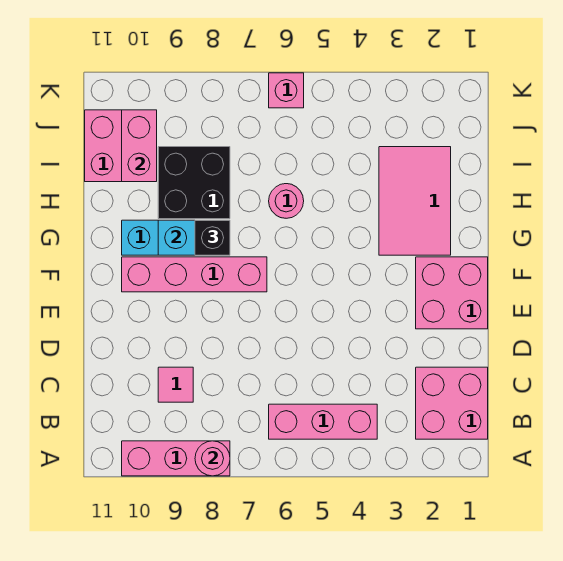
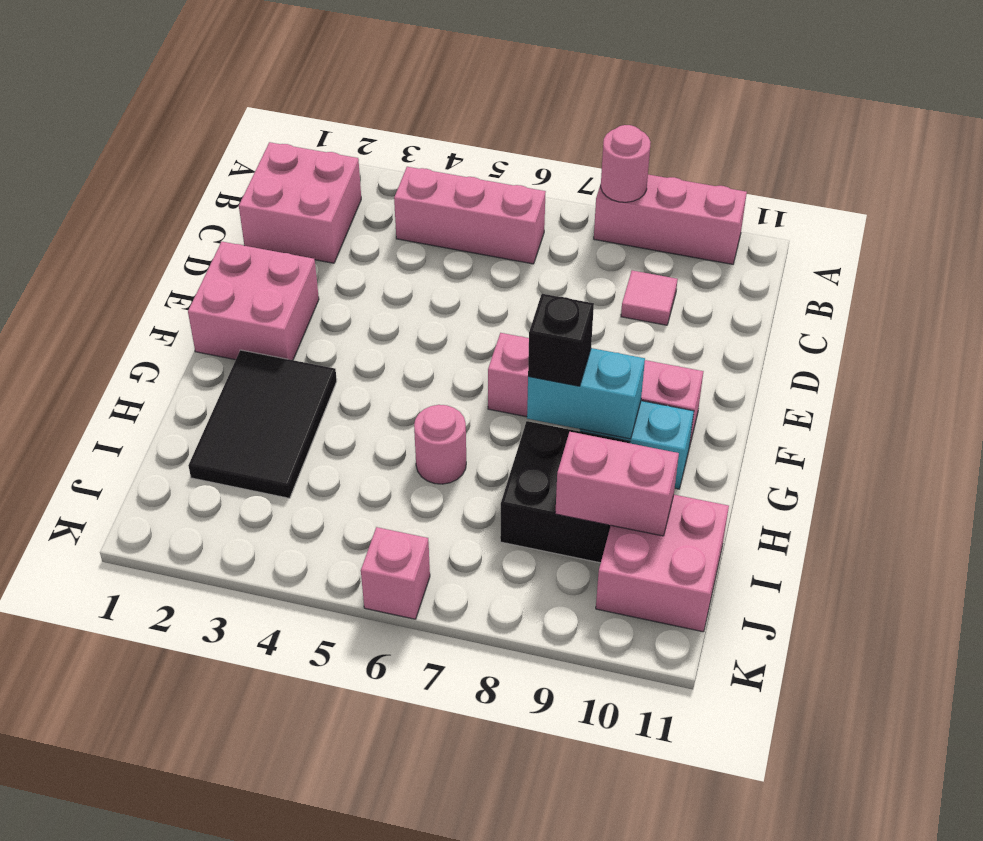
pink tile G2:I3 level 1 -> black tile G2:I3 level 1
pink brick I10:J10 level 2 -> pink brick I9:I10 level 2

